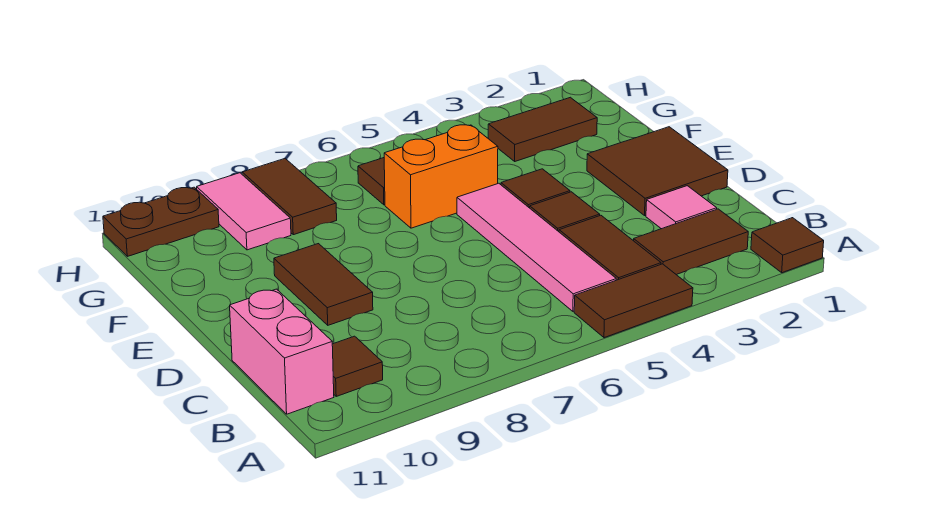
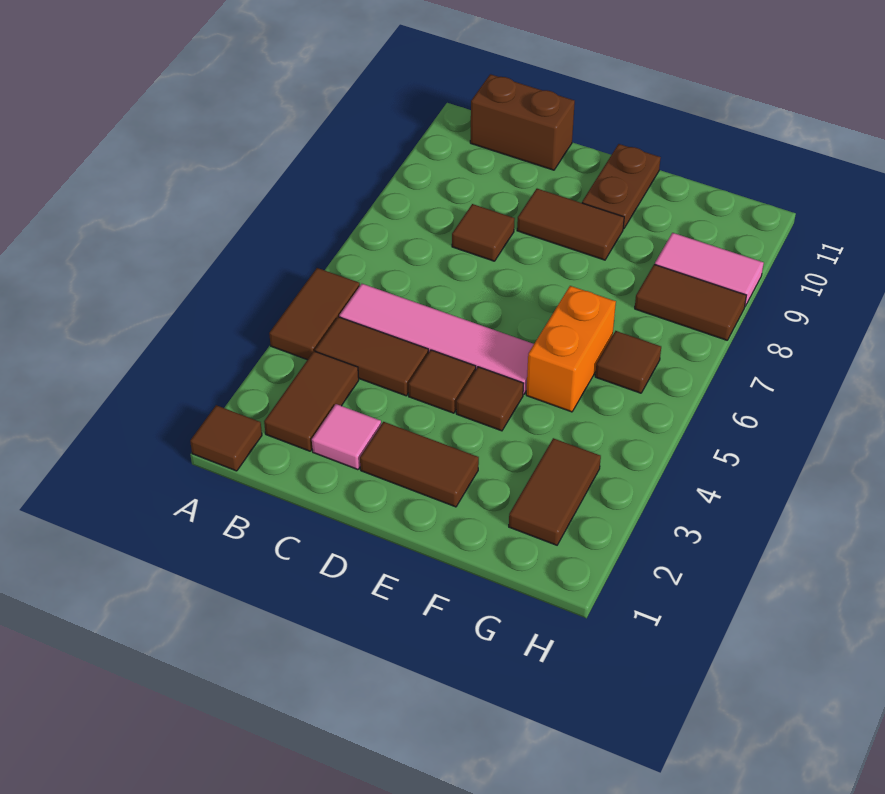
brown tile B10 level 1 -> brown tile C8 level 1
pink brick B11:C11 level 1 -> brown brick B11:C11 level 1
brown tile D1:E2 level 1 -> brown tile D2:E2 level 1
brown plate H10:H11 level 1 -> brown plate E10:E11 level 1

